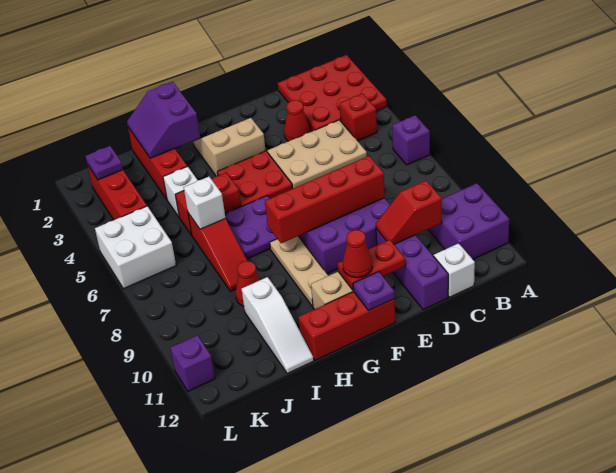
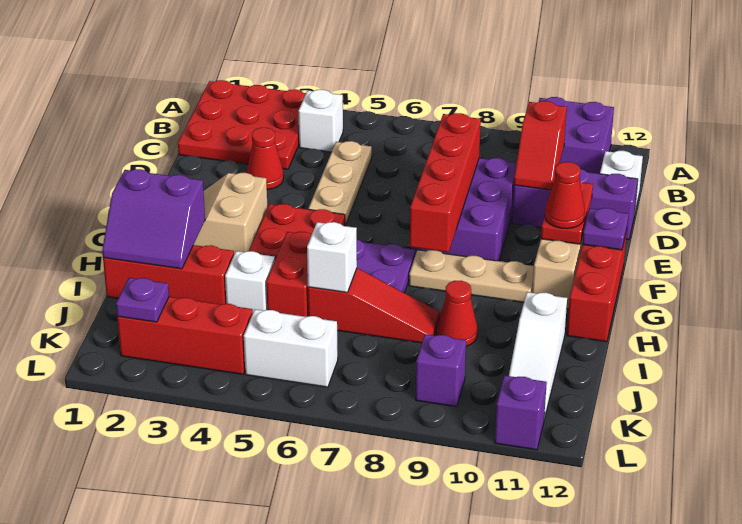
purple brick A6 level 1 -> purple brick K9 level 1
red brick B4 level 1 -> white brick B4 level 1
tan plate C4:E5 level 1 -> tan plate C5:E5 level 1
white slope I10:I12 level 1 top 10 -> white slope I11:K11 level 1 top I
white brick K5:L6 level 1 -> white brick K5:K6 level 1

